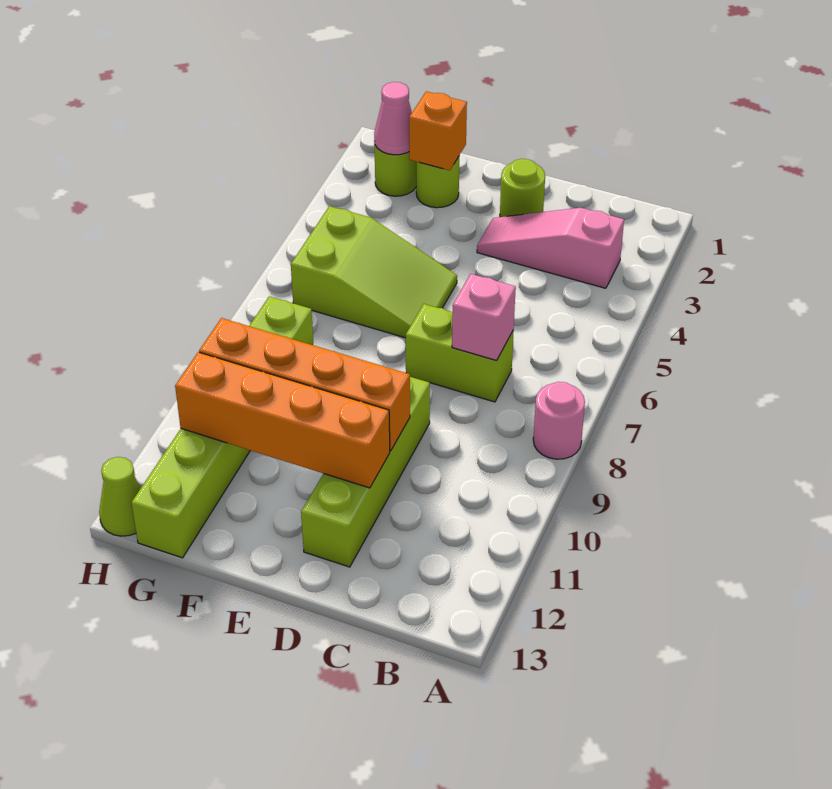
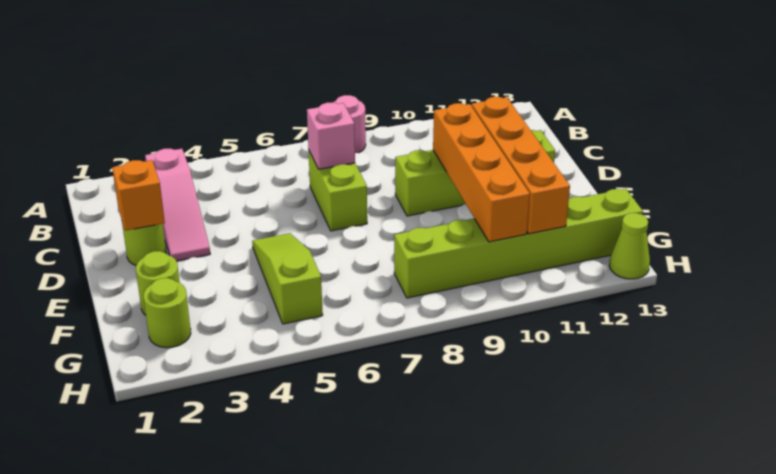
lime slope E5:G6 level 1 top G -> lime slope E5:G5 level 1 top G
orange brick F2 level 2 -> orange brick D2 level 2
pink cone G2 level 2 -> none

